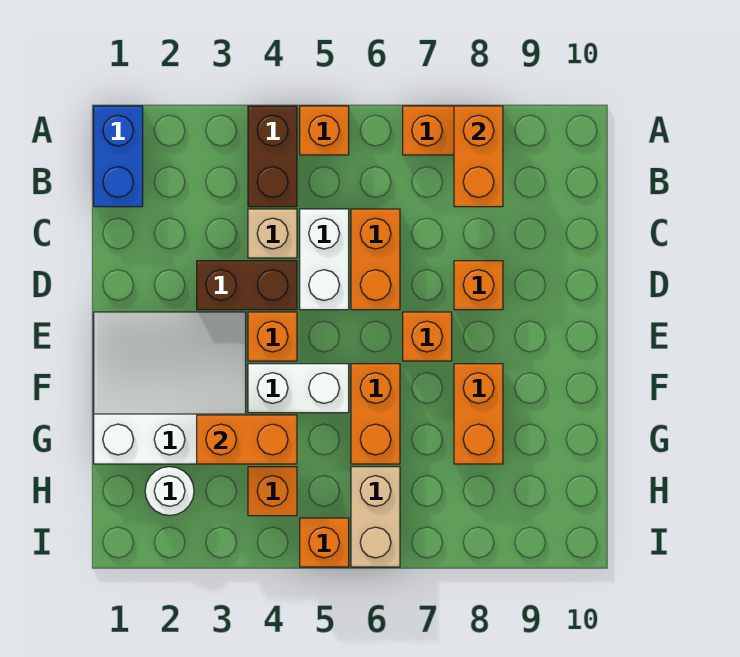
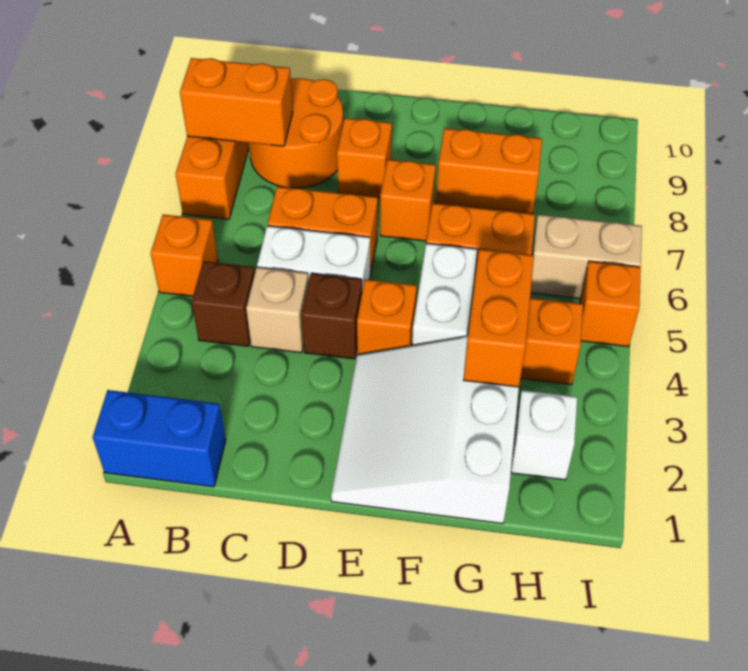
brown brick A4:B4 level 1 -> brown brick B4 level 1
none -> orange round brick B8:C9 level 1
brown brick D3:D4 level 1 -> brown brick D4 level 1
white round brick H2 level 1 -> white brick H2 level 1

